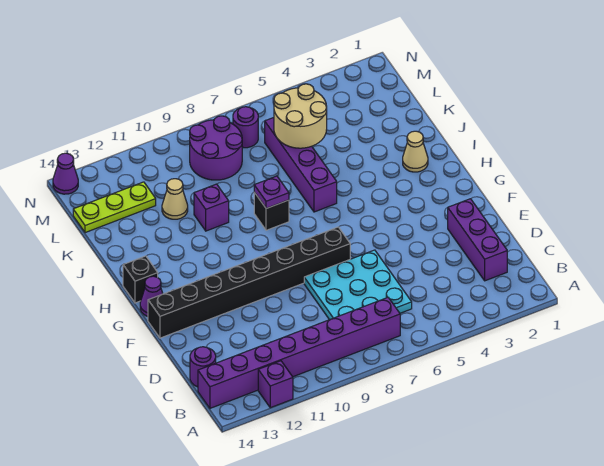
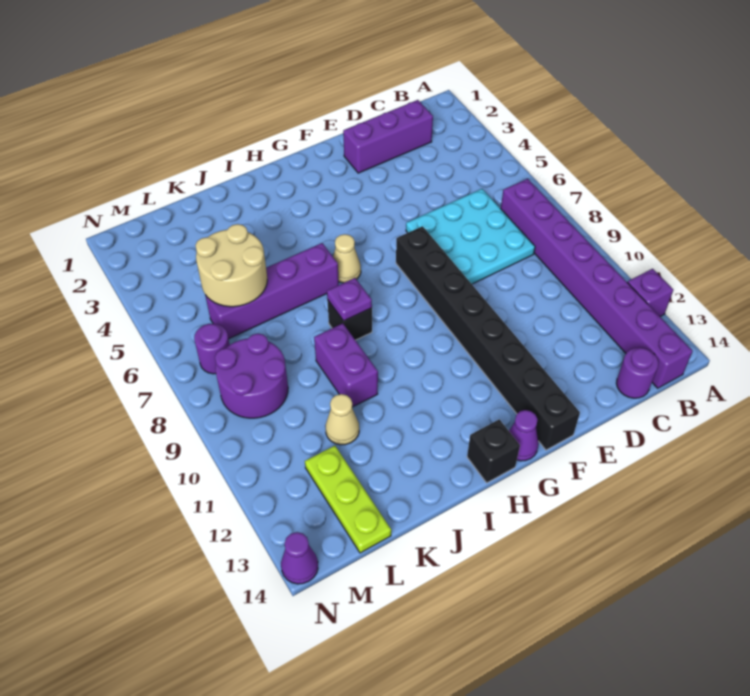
tan cone I2 level 1 -> tan cone H6 level 1
purple brick J10 level 1 -> purple brick J9:J10 level 1

